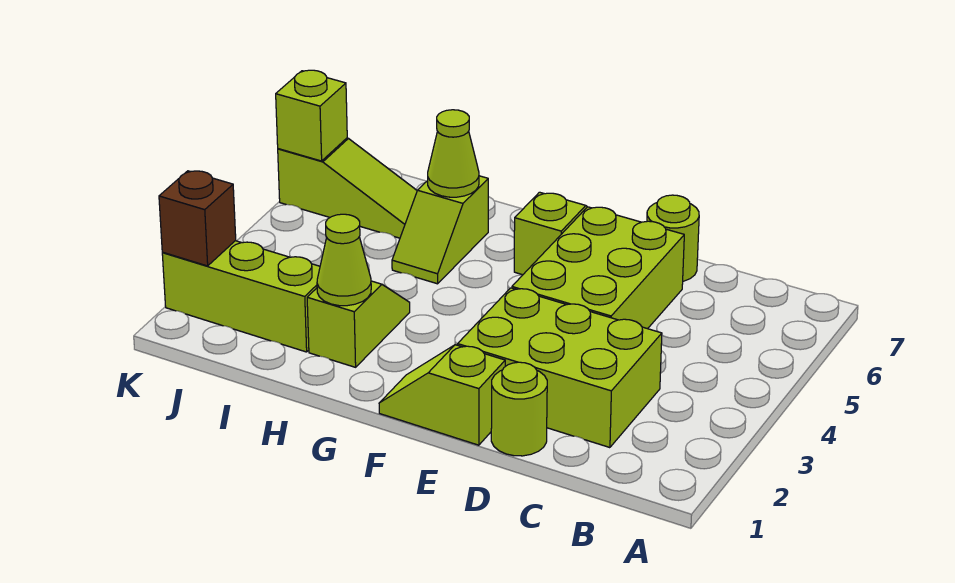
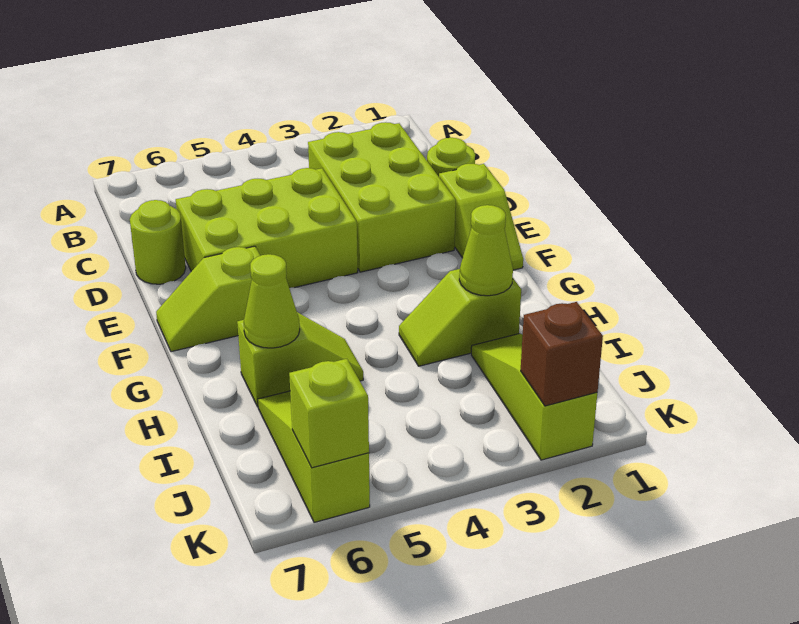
lime brick I2:K2 level 1 -> lime slope I2:K2 level 1 top K

